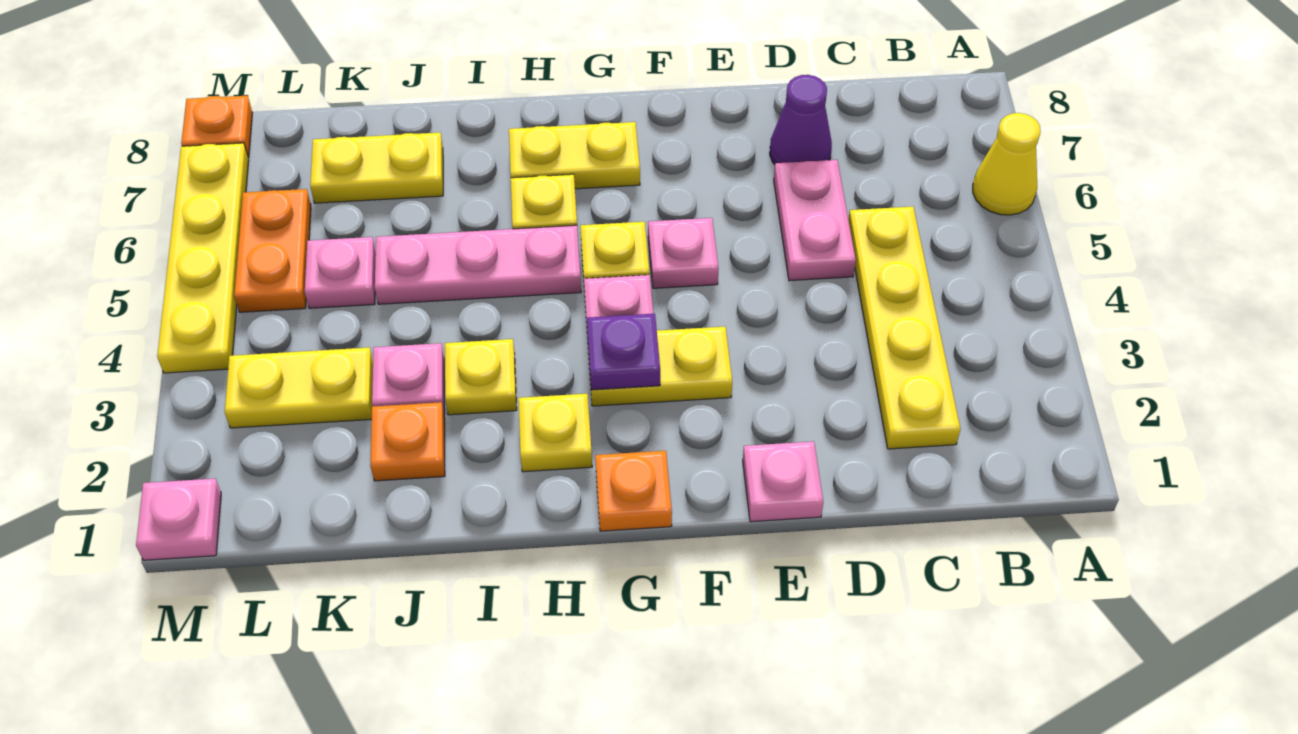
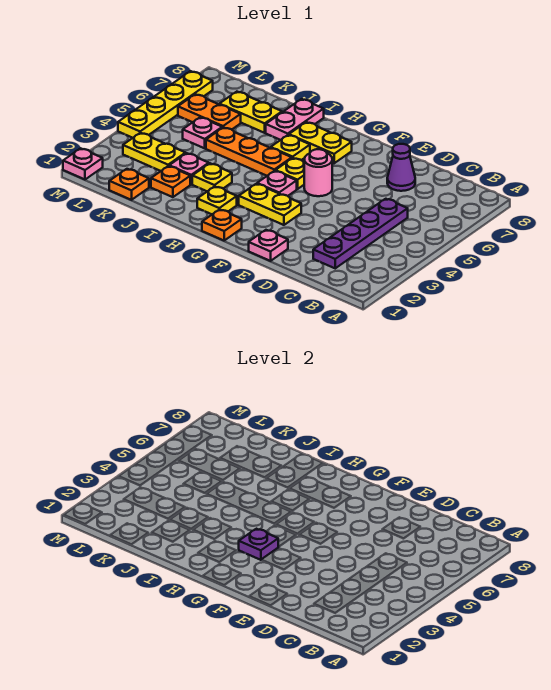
yellow cone A6 level 1 -> none
yellow plate C2:C5 level 1 -> purple plate C2:C5 level 1
pink plate D5:D6 level 1 -> pink plate I7:I8 level 1
pink plate F5 level 1 -> pink round brick F5 level 1
pink plate H5:J5 level 1 -> orange plate H5:J5 level 1
orange plate L5:L6 level 1 -> orange plate K6:L6 level 1
orange plate M8 level 1 -> orange plate K1 level 1

